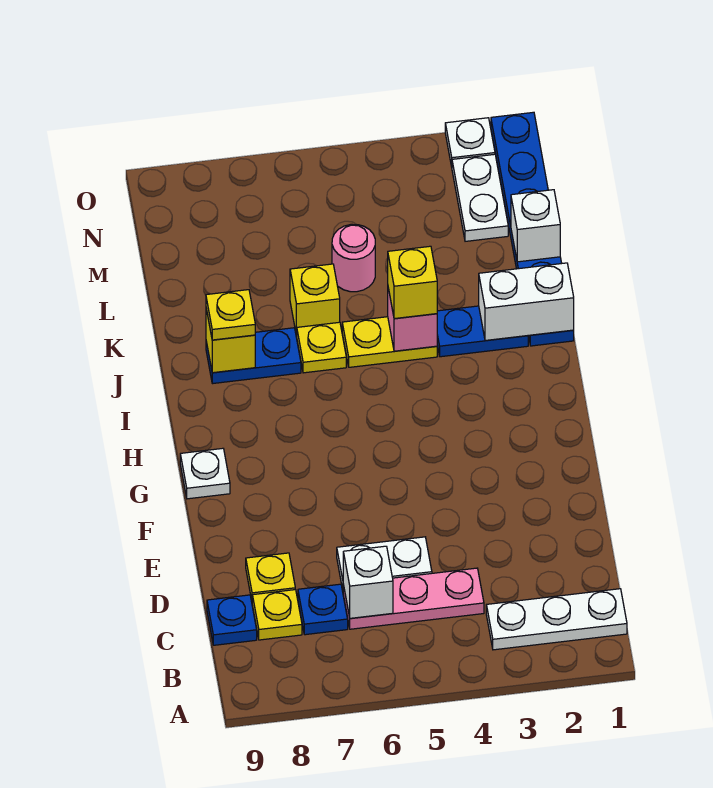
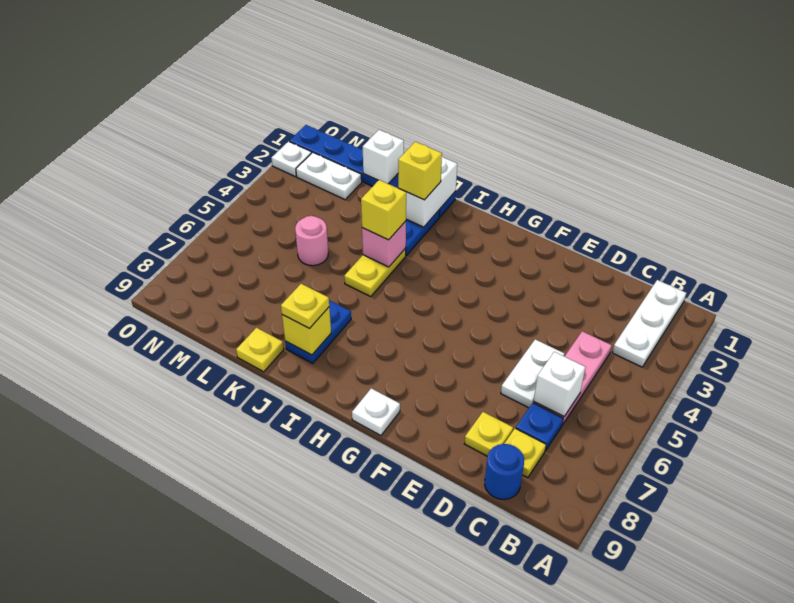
blue plate C9 level 1 -> blue round brick C9 level 1
yellow plate J6 level 1 -> yellow plate K9 level 1
yellow brick K6 level 1 -> yellow brick J2 level 3

